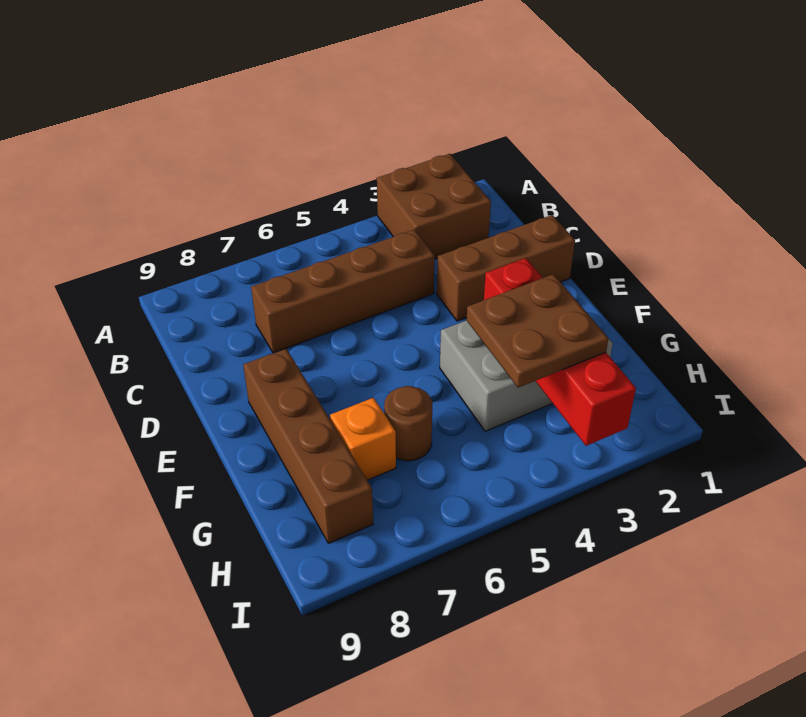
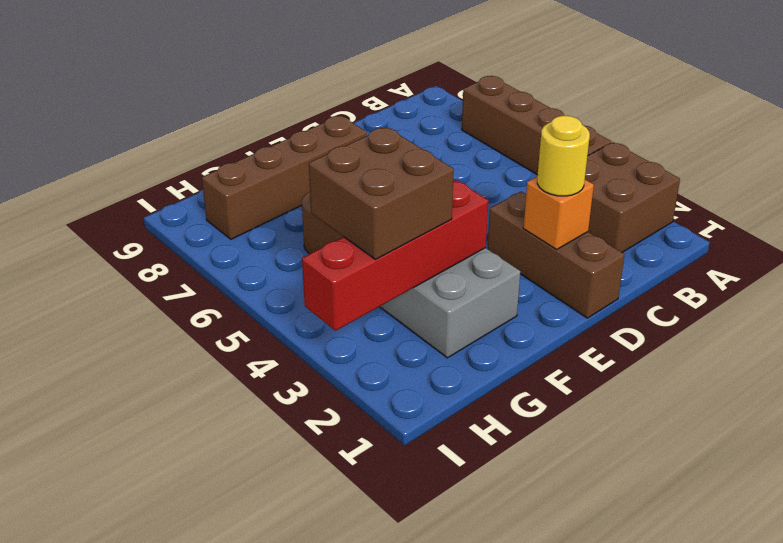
brown brick C4:C7 level 1 -> brown brick A4:A7 level 1
none -> yellow round brick D2 level 3
brown plate G3:H4 level 3 -> brown brick G3:H4 level 3
orange brick G7 level 1 -> orange brick D2 level 2

